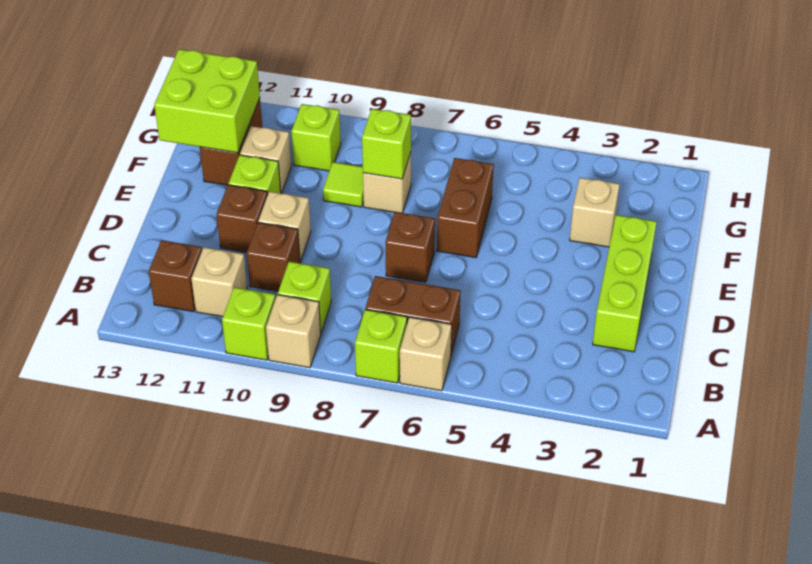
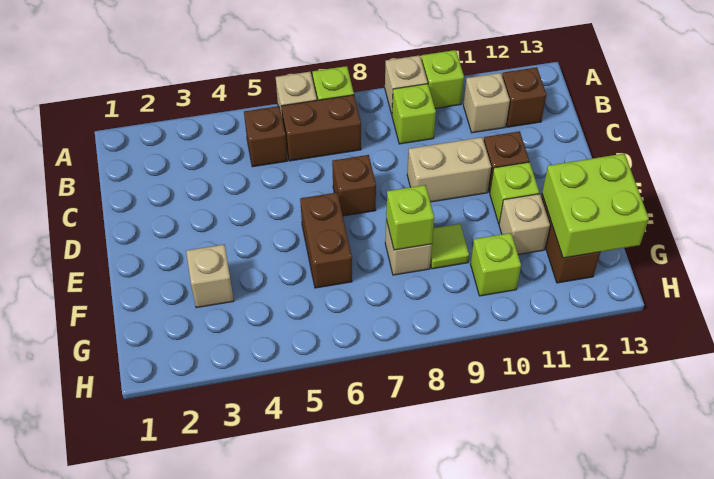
lime brick C2:E2 level 1 -> none
brown brick C10 level 1 -> brown brick B5 level 1
tan brick D10 level 1 -> tan brick D9:D10 level 1

